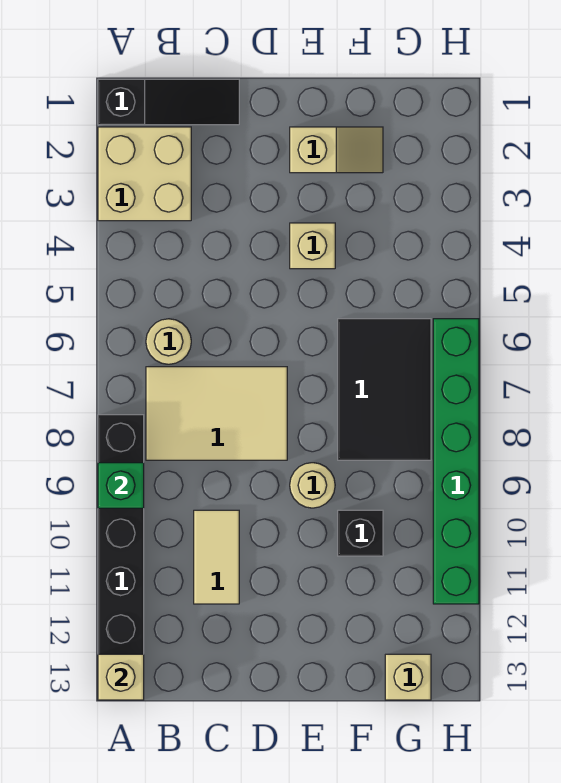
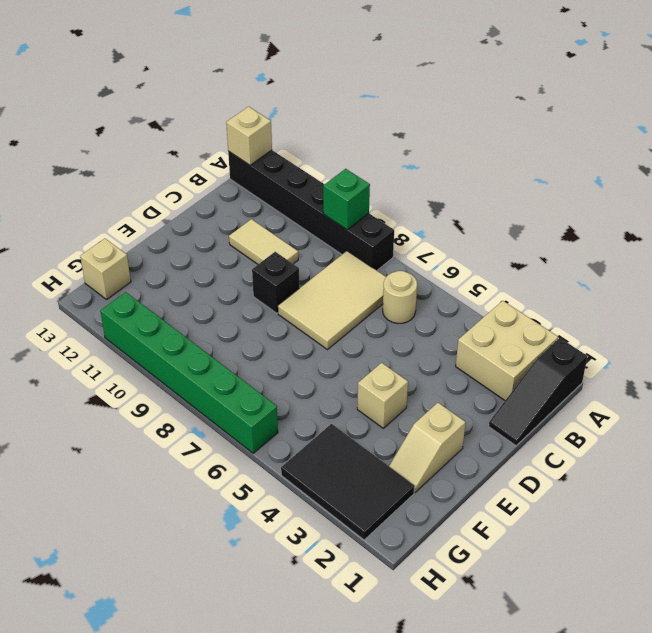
tan round brick E9 level 1 -> none
black tile F6:G8 level 1 -> black tile G2:H4 level 1
black brick F10 level 1 -> black brick D9 level 1

